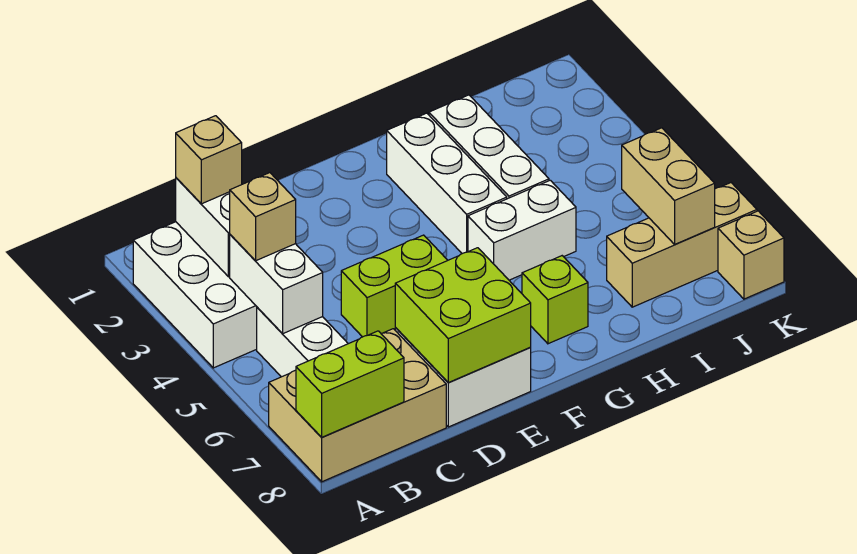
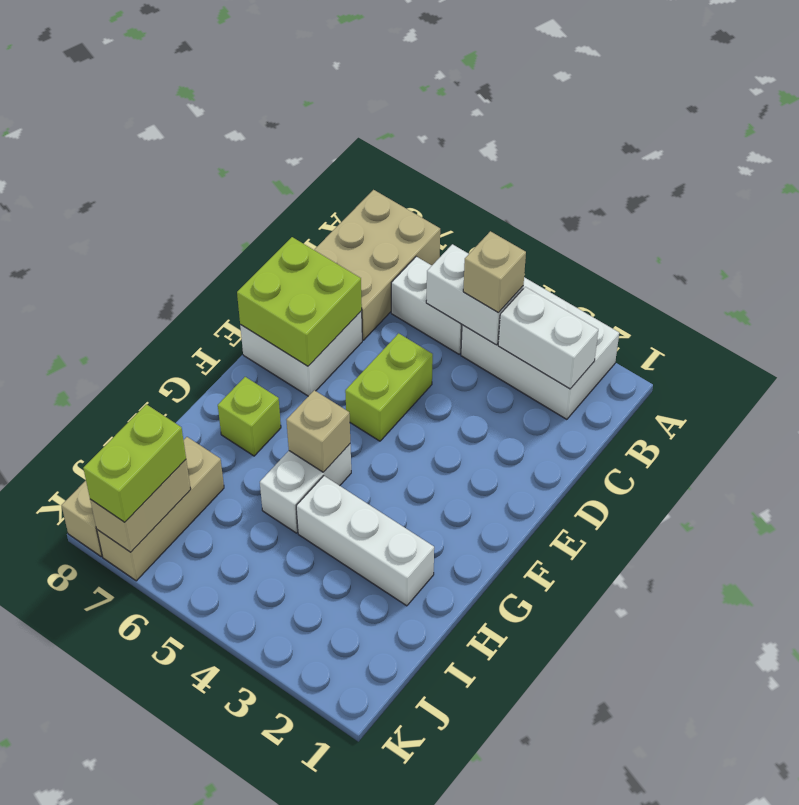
lime brick A8:B8 level 2 -> lime brick J7:K7 level 3
tan brick B2 level 3 -> tan brick G5 level 2
white brick G2:G4 level 1 -> none
tan brick J6:J7 level 2 -> tan brick J7:K7 level 2

